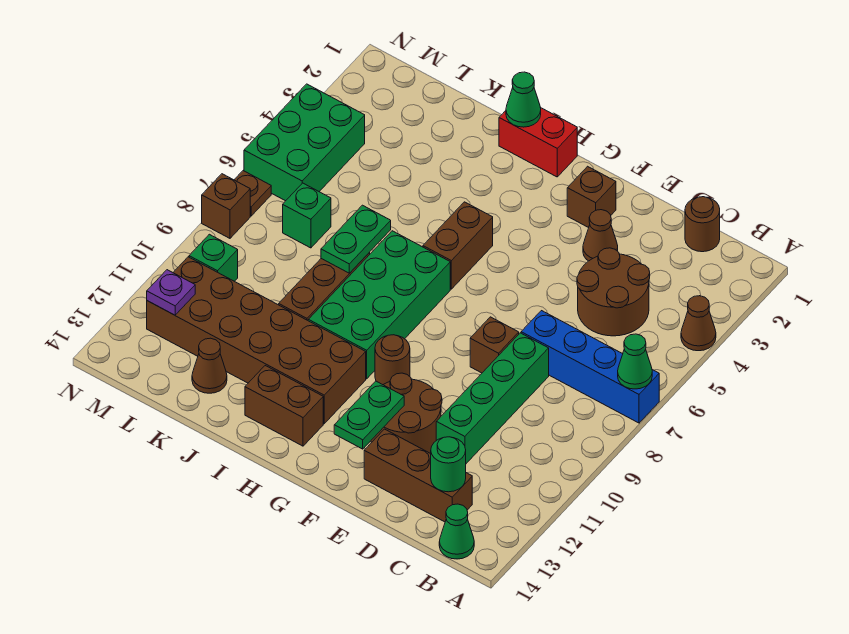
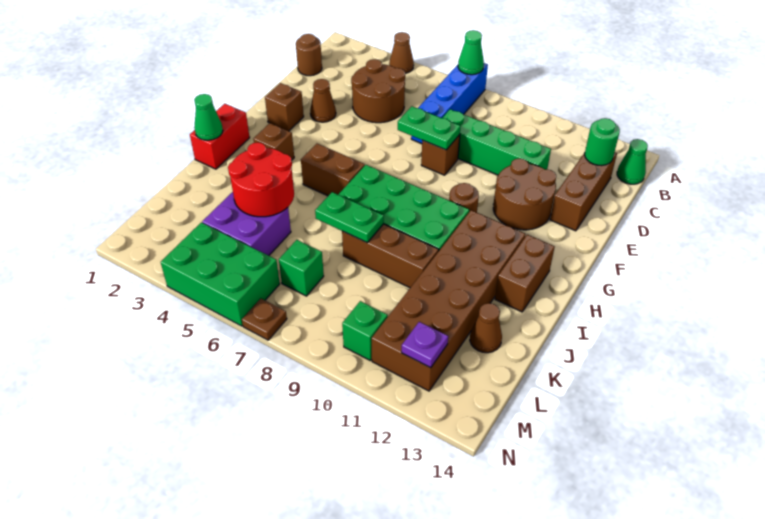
green plate F12:F13 level 2 -> green plate E7:E8 level 2
none -> red round brick J4:K5 level 2
none -> purple brick K4:L5 level 1
brown brick N8 level 1 -> brown brick H3 level 1

